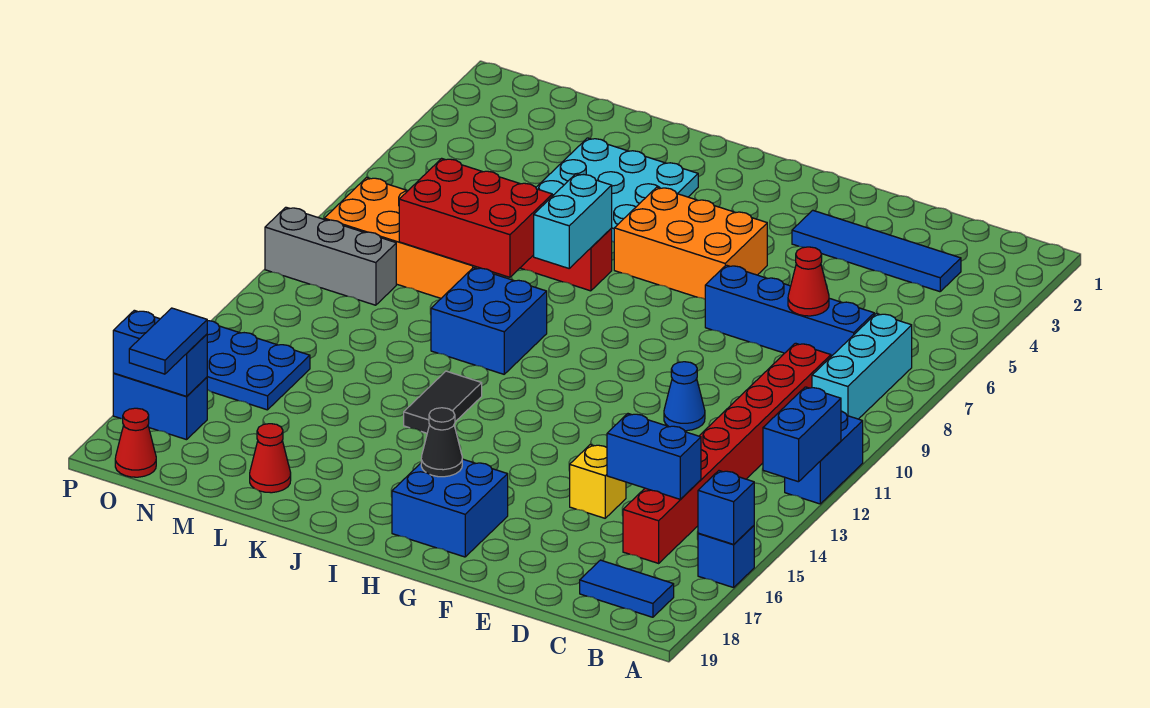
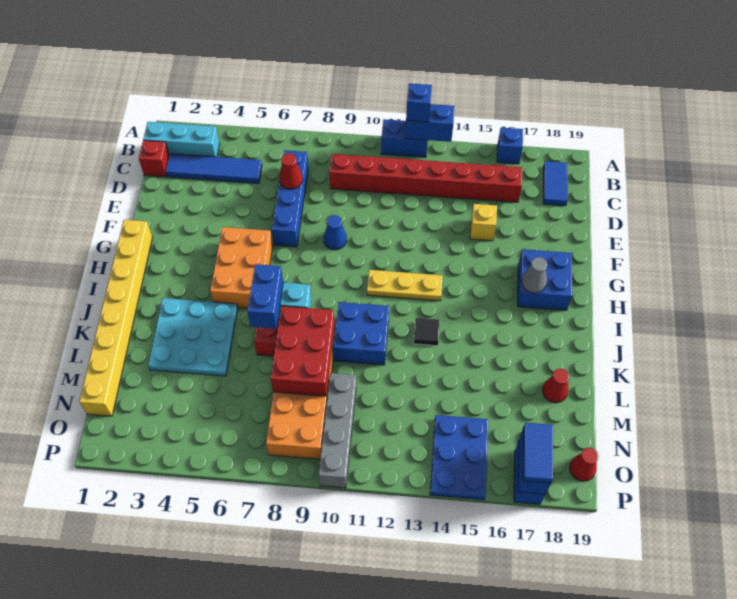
blue brick A16 level 2 -> blue brick A12 level 3
cyan brick B7:B9 level 1 -> cyan brick B1:B3 level 1
none -> red brick C1 level 1
blue tile C3:F3 level 1 -> blue tile C2:C5 level 1
blue brick C15:D15 level 2 -> blue brick J7:K7 level 3
blue cone E11 level 1 -> blue cone F9 level 1
none -> yellow brick G1:N1 level 1
none -> yellow plate H11:H13 level 1
black cone H17 level 2 -> grey cone H17 level 2
black tile J13:J14 level 1 -> black tile J13 level 1
grey brick N10:P10 level 1 -> grey brick M10:P10 level 1
blue tile O17:O18 level 3 -> blue tile O17:P17 level 3

